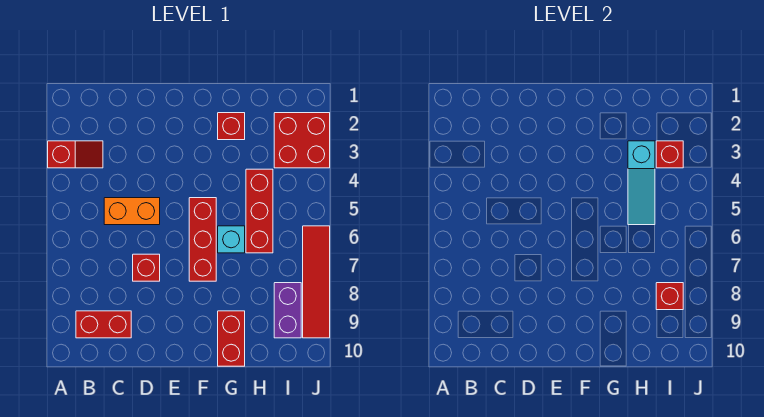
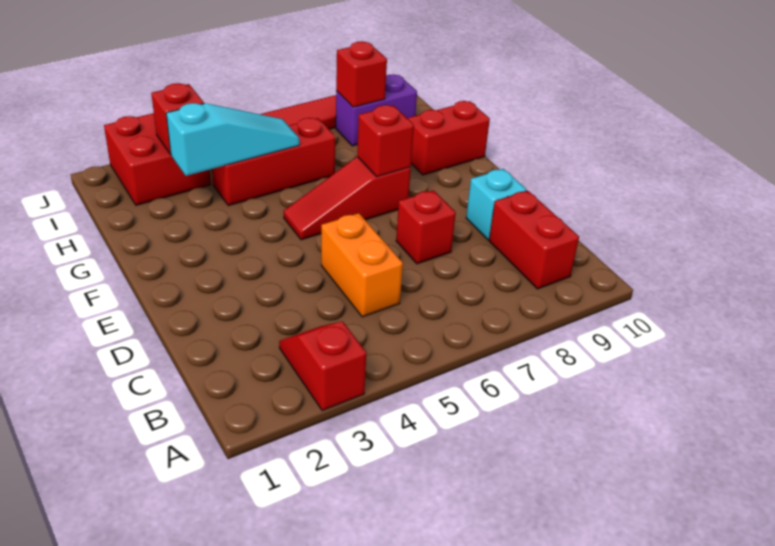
red brick F5:F7 level 1 -> red slope F5:F7 level 1 top 7
red brick G2 level 1 -> red brick F7 level 2
cyan brick G6 level 1 -> cyan brick D9 level 1

